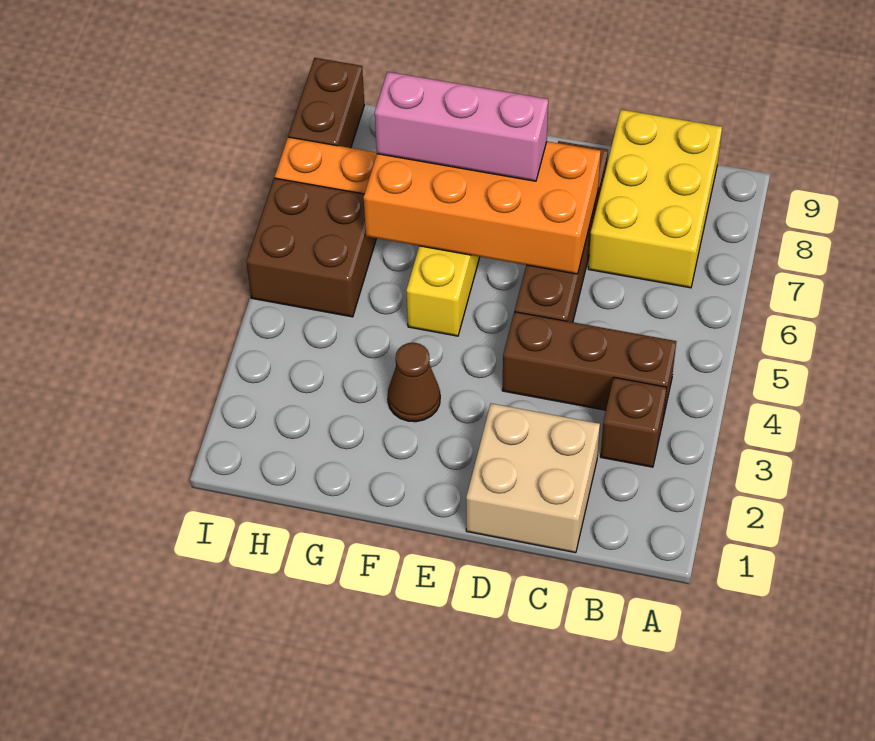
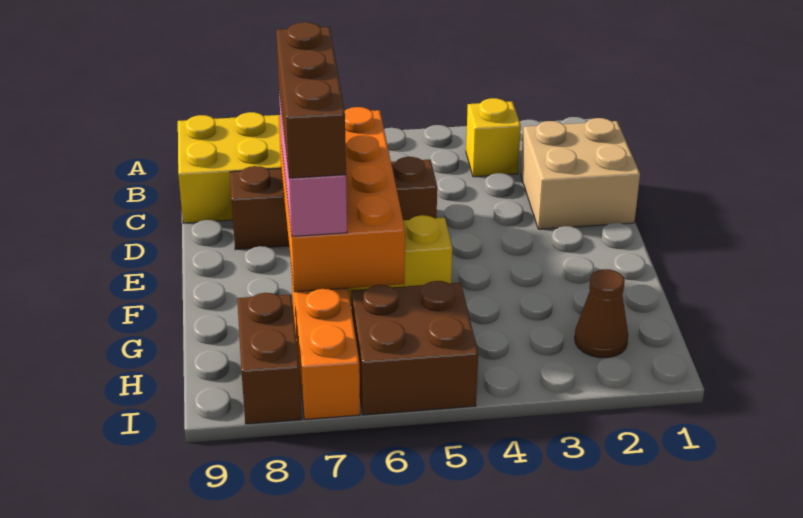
brown brick B3 level 1 -> yellow brick B3 level 1
brown brick B4:D4 level 1 -> brown brick E7:G7 level 4
brown cone F3 level 1 -> brown cone H2 level 1
brown brick I8:I9 level 1 -> brown brick H8:I8 level 1

